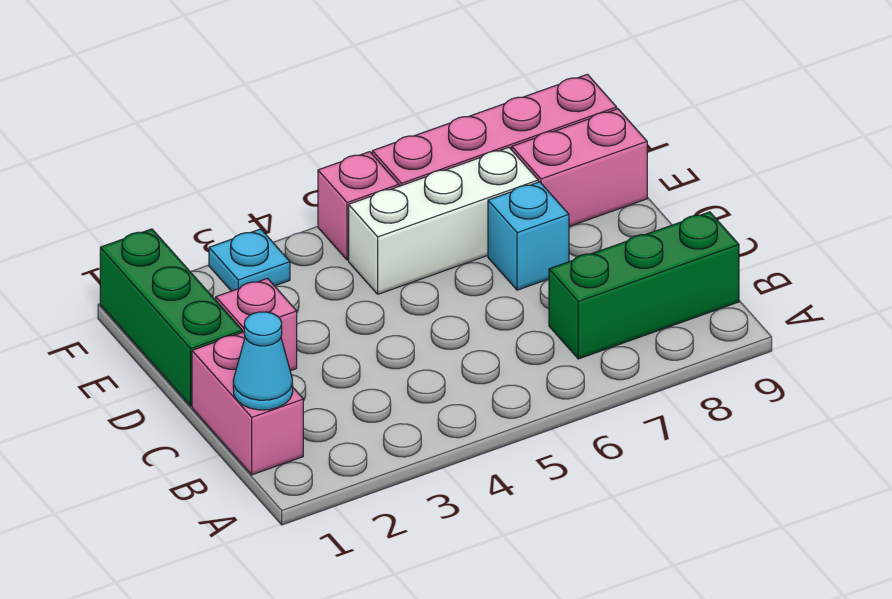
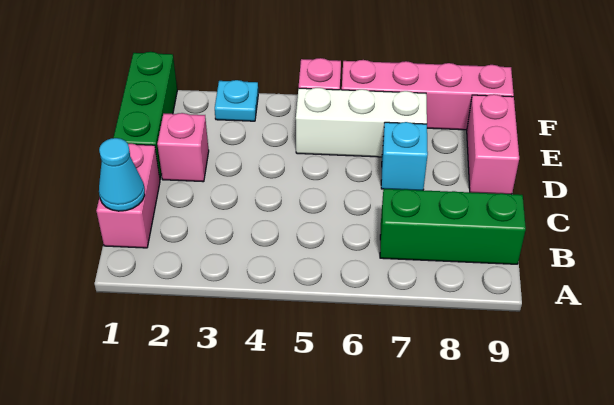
pink brick E8:E9 level 1 -> pink brick D9:E9 level 1

